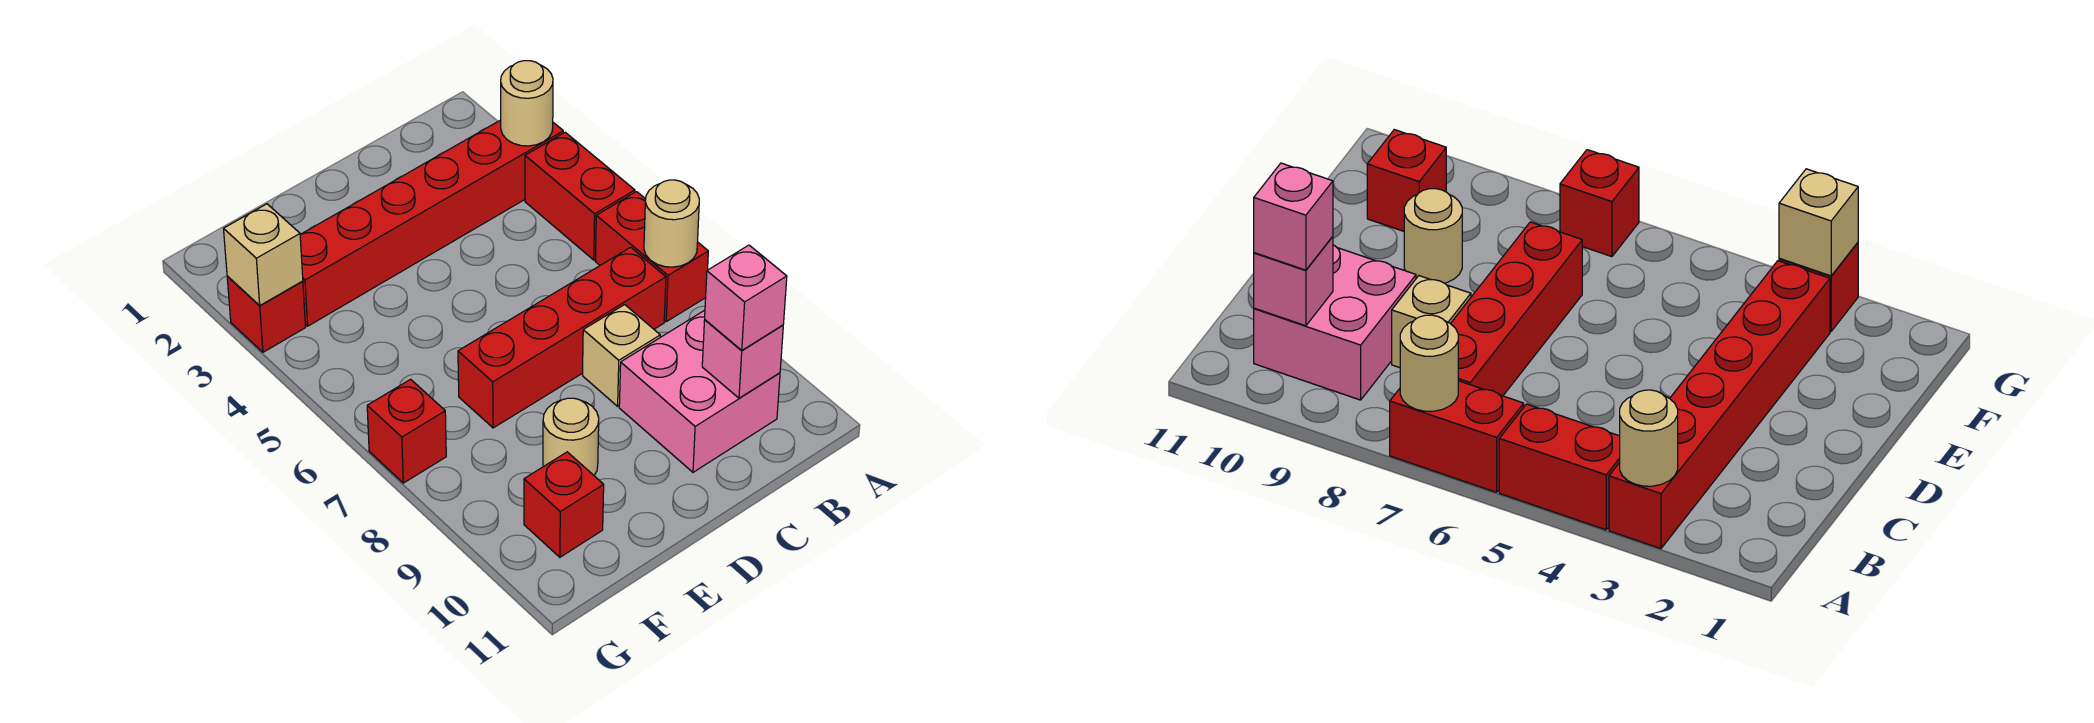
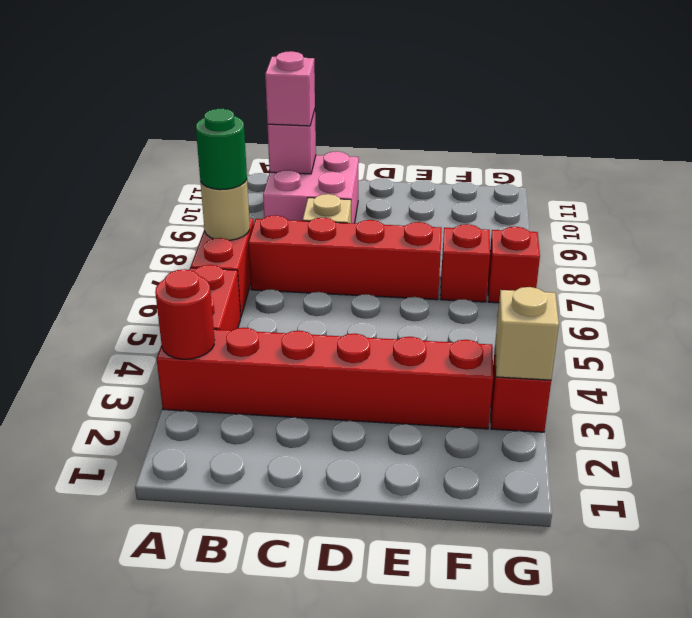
tan round brick A3 level 2 -> red round brick A3 level 2
none -> green round brick A7 level 3
tan round brick E9 level 1 -> none
red brick F10 level 1 -> red brick F7 level 1

